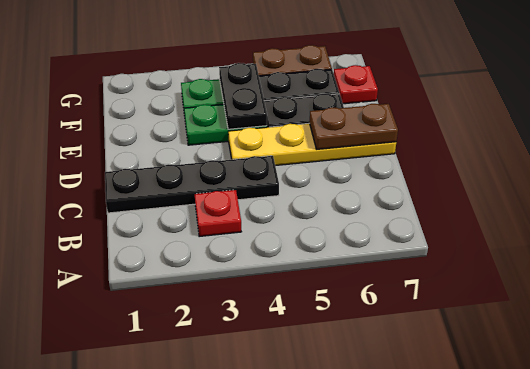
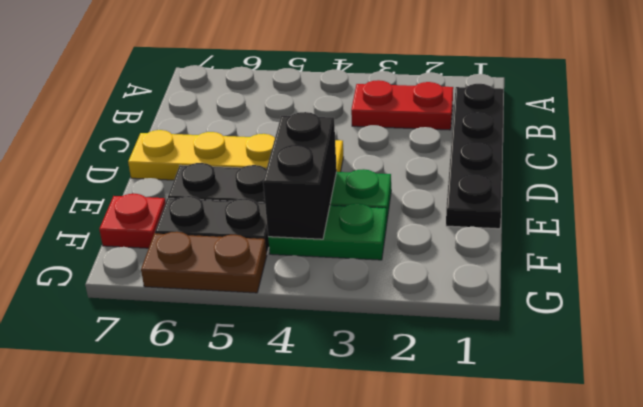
red plate B3 level 1 -> red plate B2:B3 level 1
black plate C1:C4 level 1 -> black plate B1:E1 level 1
brown plate D6:D7 level 2 -> none
black plate E4:F4 level 2 -> black brick E4:F4 level 2

